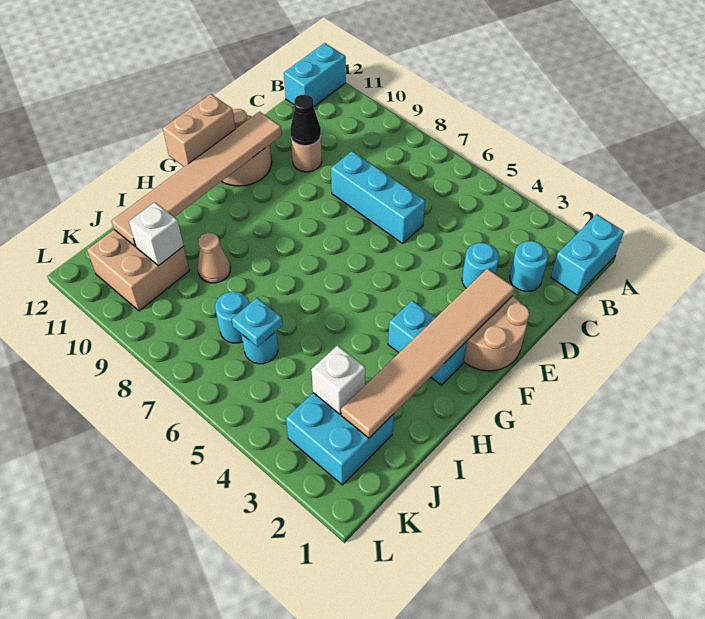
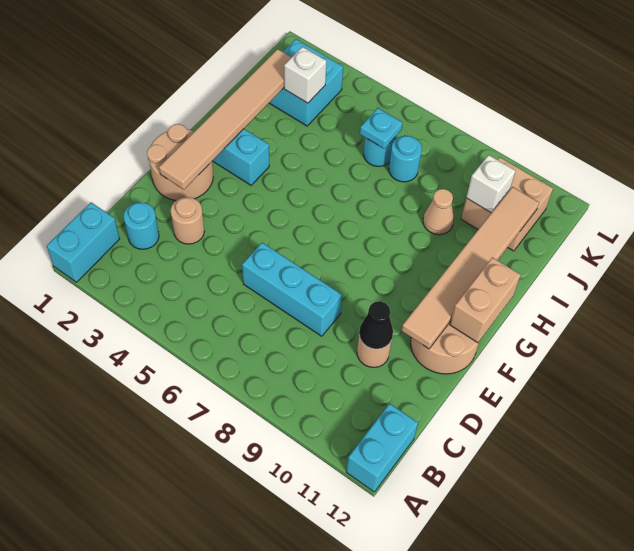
cyan round brick D3 level 1 -> tan round brick D3 level 1

